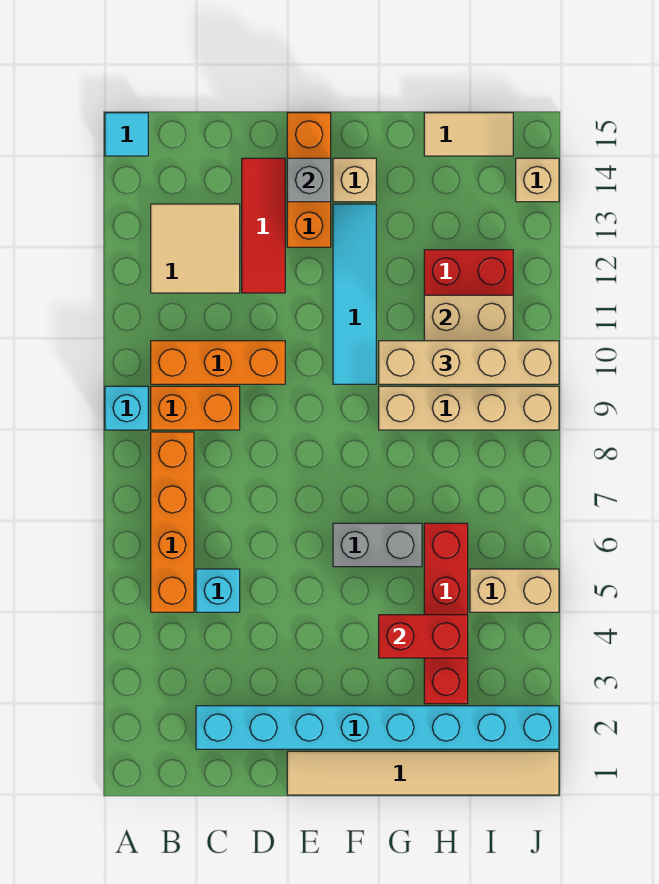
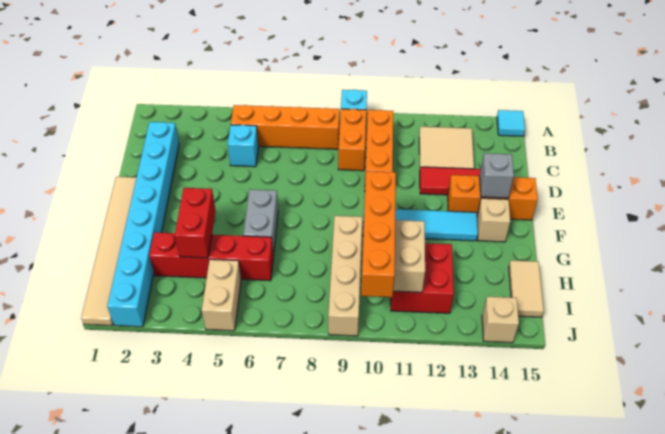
tan brick G10:J10 level 3 -> orange brick G10:J10 level 3

